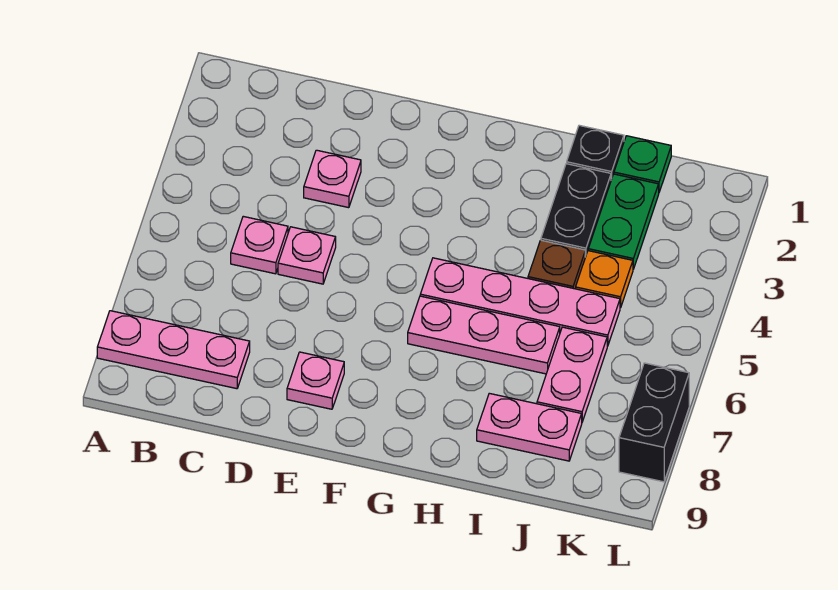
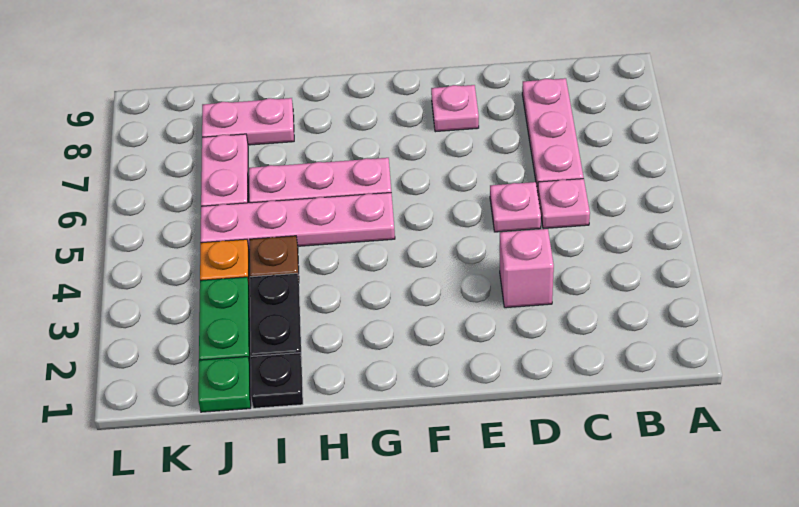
pink plate A8:C8 level 1 -> pink plate C6:C8 level 1
pink plate D3 level 1 -> pink brick D3 level 1
black brick L7:L8 level 1 -> none

